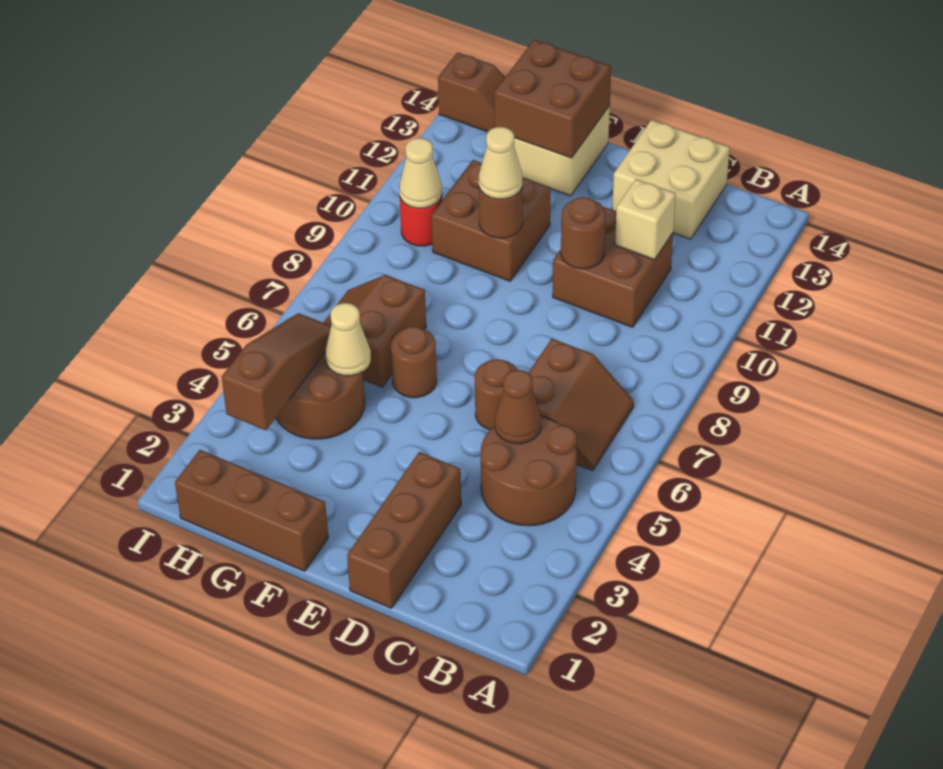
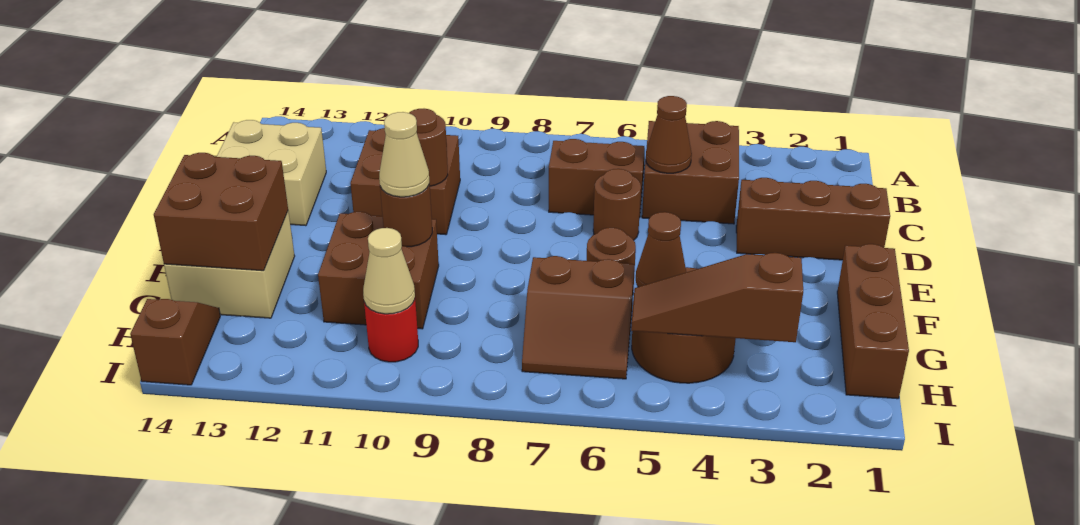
brown round brick B4:C5 level 1 -> brown brick B4:C5 level 1
tan brick C11 level 2 -> none
tan cone G5 level 2 -> brown cone G5 level 2

